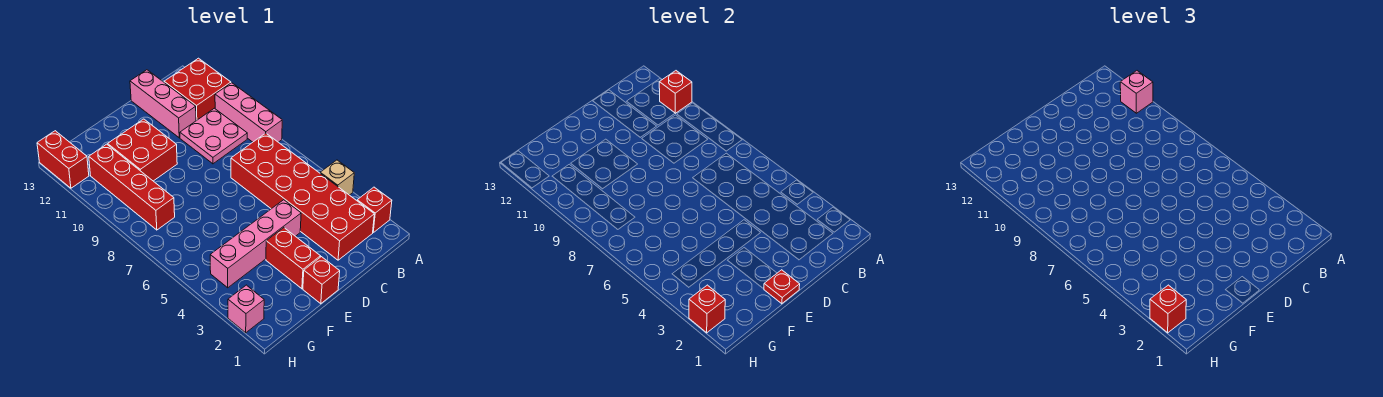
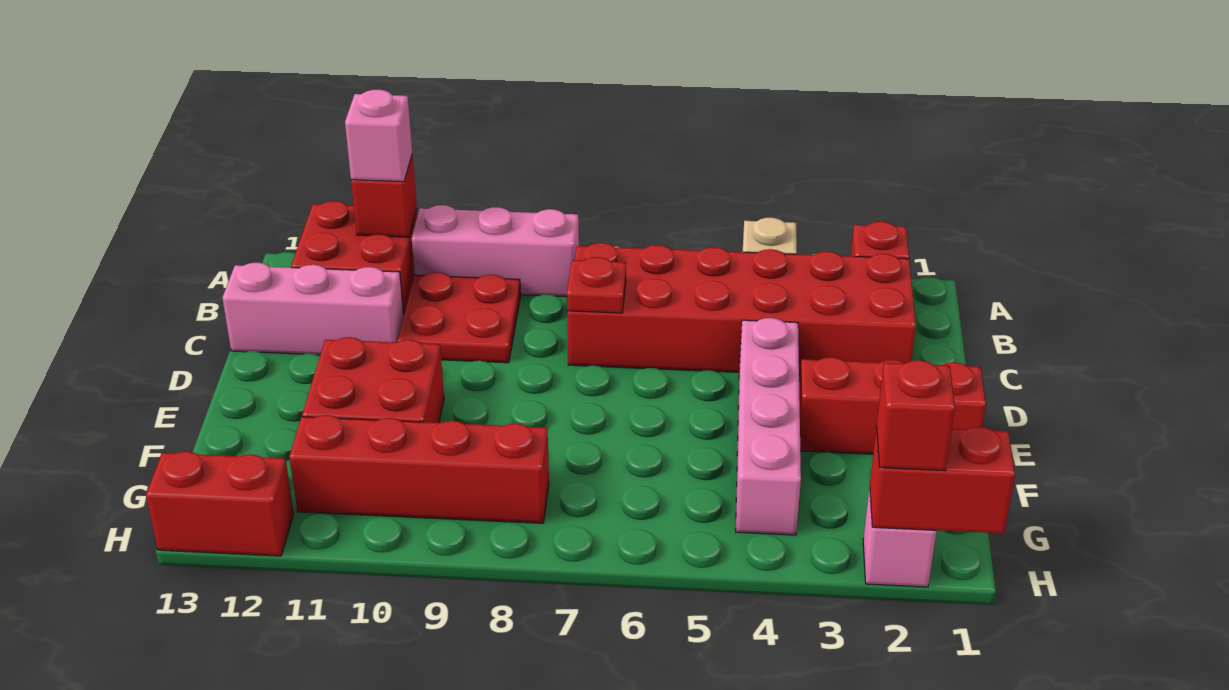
pink plate B9:C10 level 1 -> red plate B9:C10 level 1
red plate E1 level 2 -> red plate C7 level 2
red brick H2 level 2 -> red brick H1:H2 level 2

